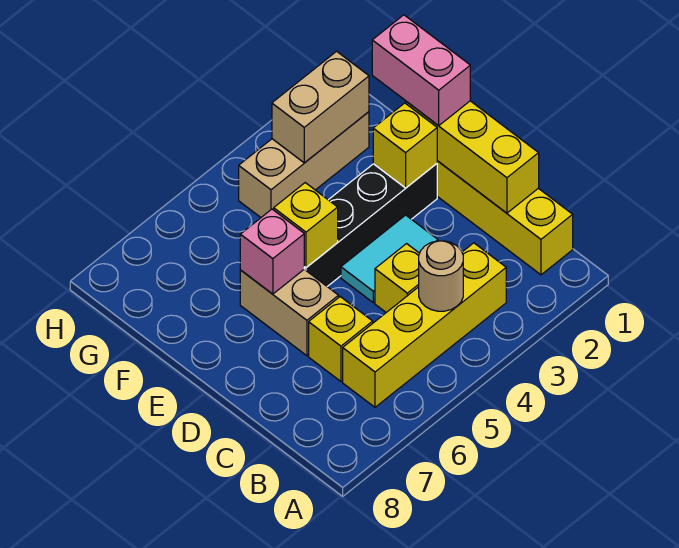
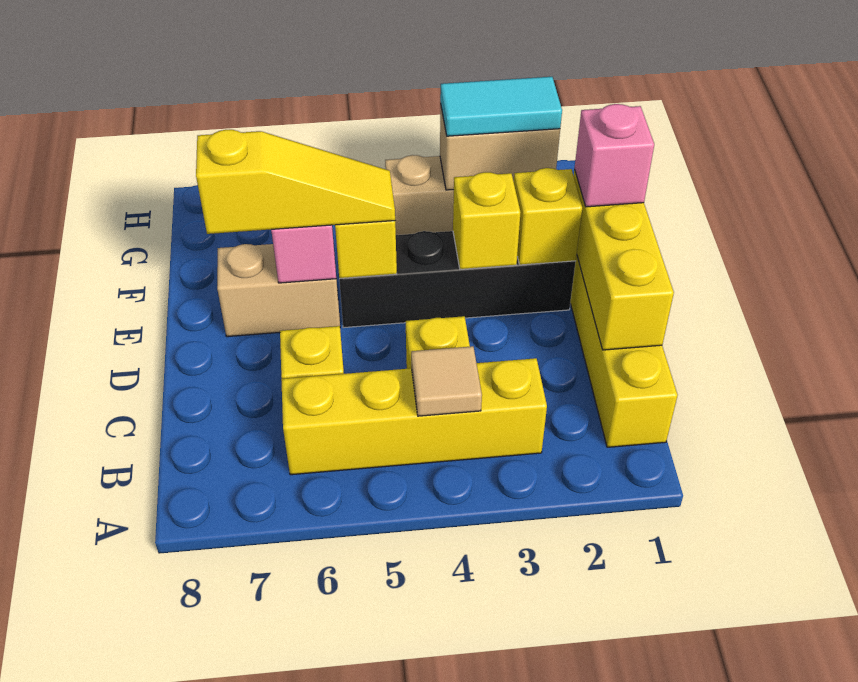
tan round brick B4 level 2 -> tan tile B4 level 2
cyan tile D3:D4 level 1 -> cyan tile G2:G3 level 3
tan brick D6:E6 level 1 -> tan brick E6:E7 level 1
pink brick E1:F1 level 3 -> pink brick E1 level 3
none -> yellow brick E3 level 2
none -> yellow slope E5:E7 level 3 top 7

